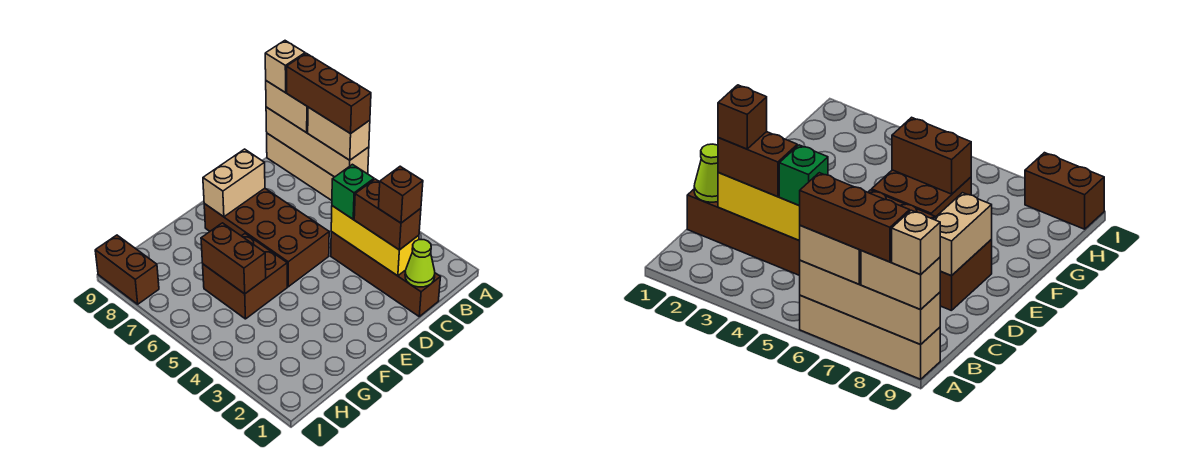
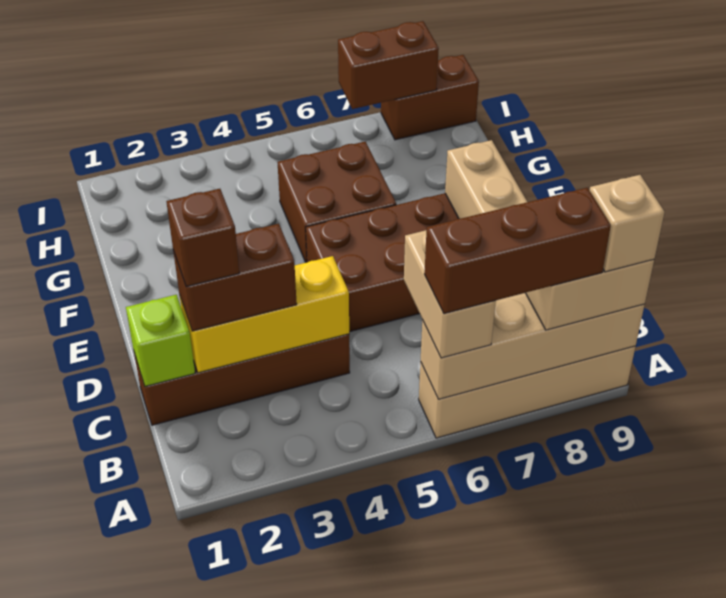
tan brick A6:A7 level 3 -> tan brick A6:B6 level 3
lime cone C1 level 2 -> lime brick C1 level 2
green brick C4 level 3 -> none
brown brick G5:G6 level 2 -> brown brick I7:I8 level 2

